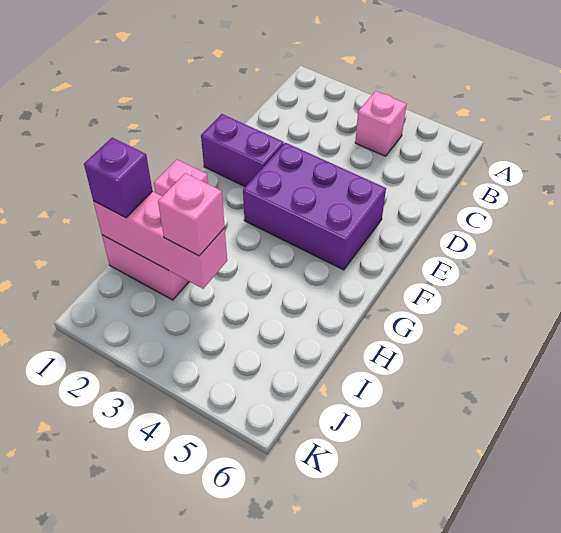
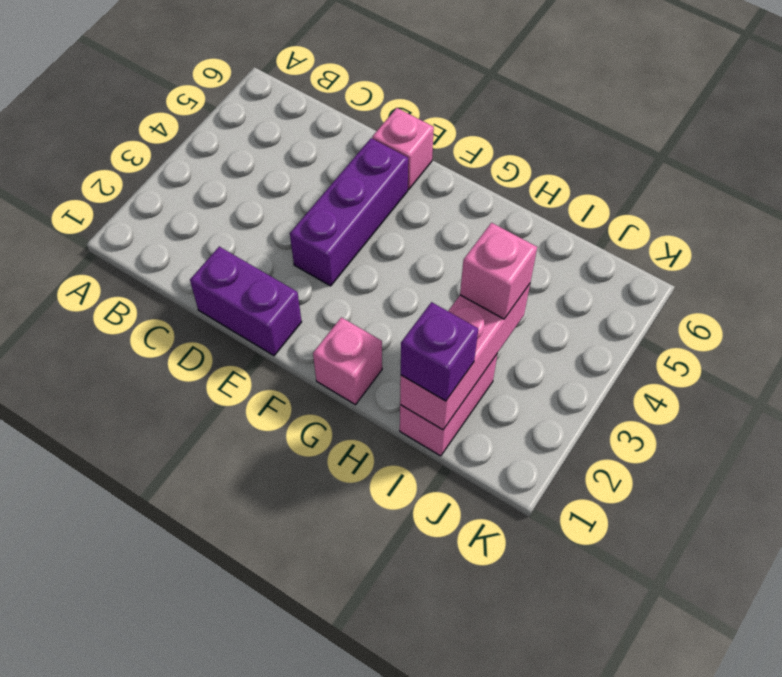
pink brick B4 level 1 -> pink brick E6 level 1
purple brick E1:E2 level 1 -> purple brick D1:E1 level 1
purple brick E3:F5 level 1 -> purple brick E3:E5 level 1

